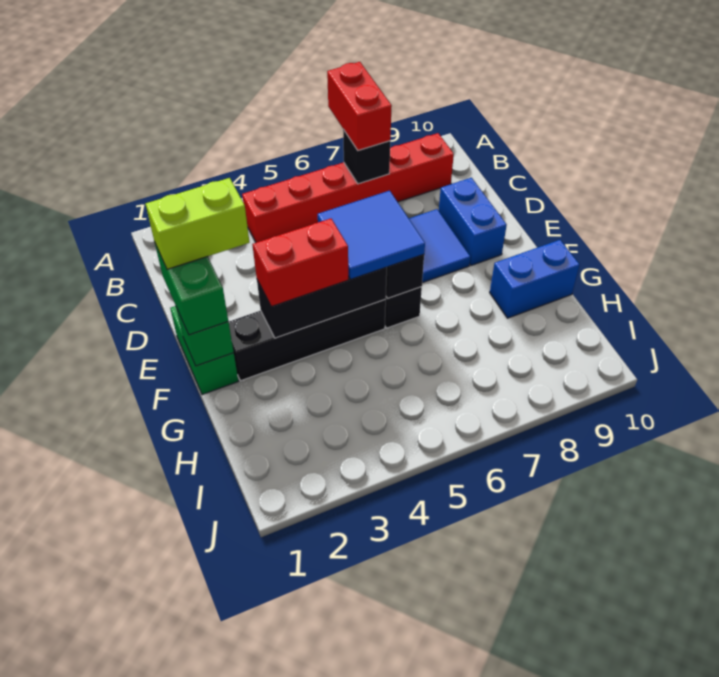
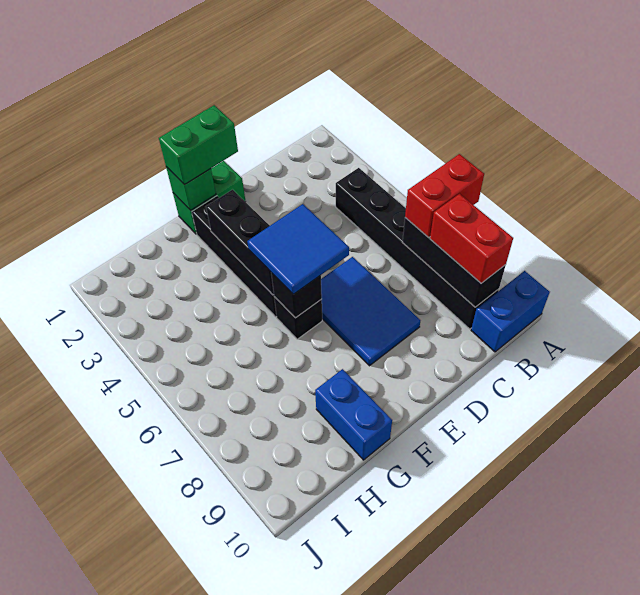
red brick B4:B9 level 1 -> black brick B4:B9 level 1
black brick B7 level 2 -> black brick B7:B9 level 2
blue brick D9:E9 level 1 -> blue brick A10:B10 level 1
lime brick E1:E2 level 4 -> none
red brick F3:F4 level 3 -> red brick B8:B9 level 3

